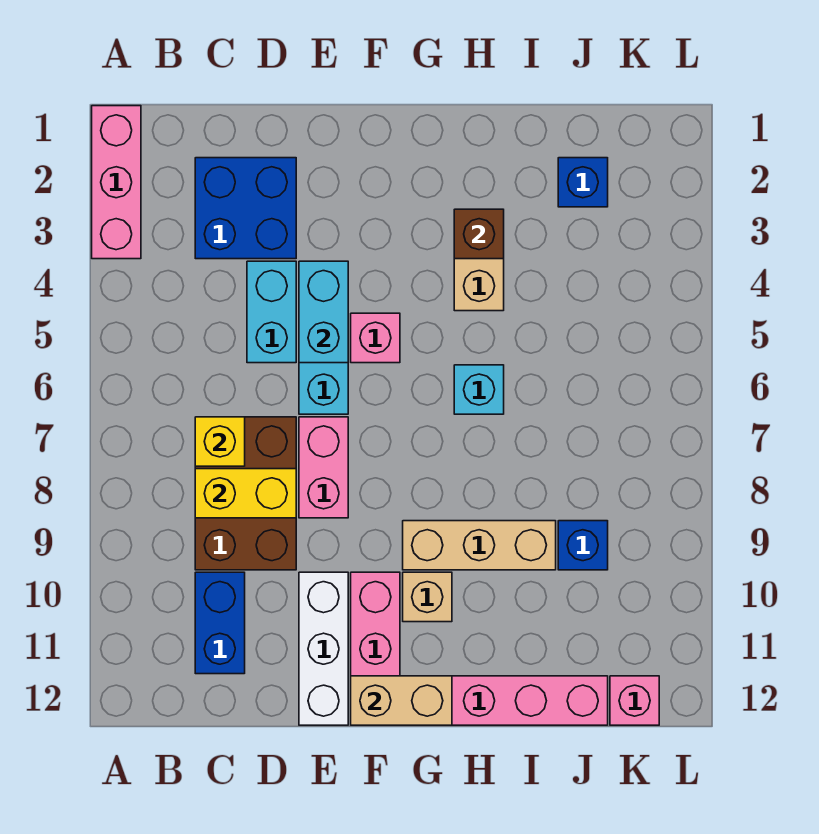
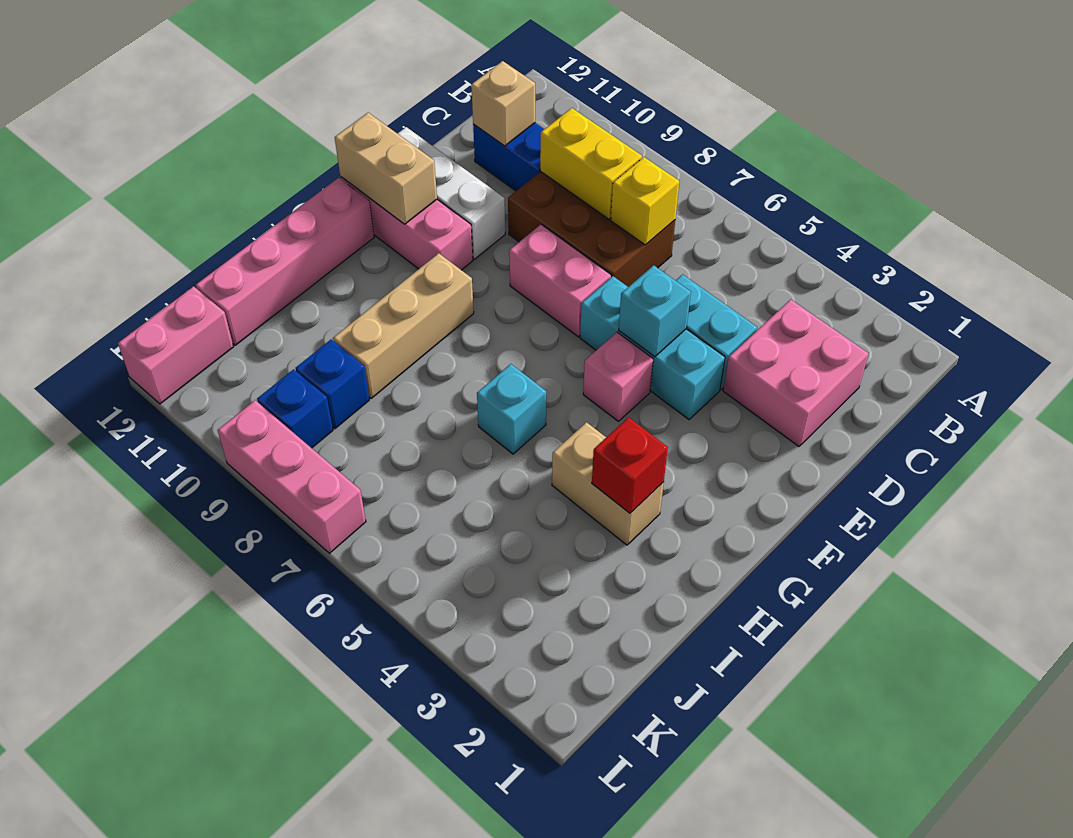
pink brick A1:A3 level 1 -> pink brick L7:L9 level 1
blue brick C2:D3 level 1 -> pink brick C2:D3 level 1
yellow brick C8:D8 level 2 -> yellow brick C8:C9 level 2
cyan brick E4:E5 level 2 -> cyan brick E5 level 2
tan brick F12:G12 level 2 -> tan brick F11:F12 level 2
tan brick G10 level 1 -> tan brick C11 level 2
brown brick H3 level 2 -> red brick H3 level 2
blue brick J2 level 1 -> blue brick K9 level 1
pink brick K12 level 1 -> pink brick K12:L12 level 1

